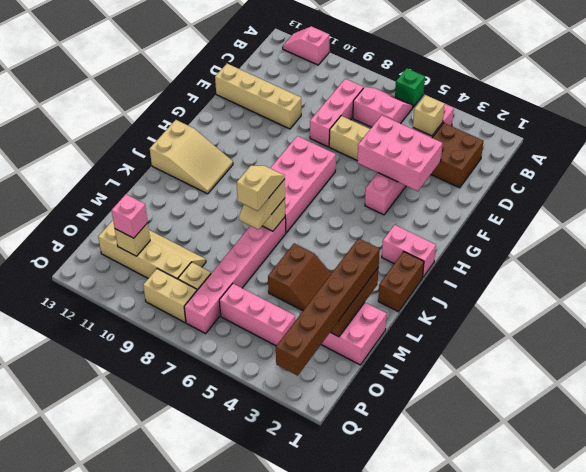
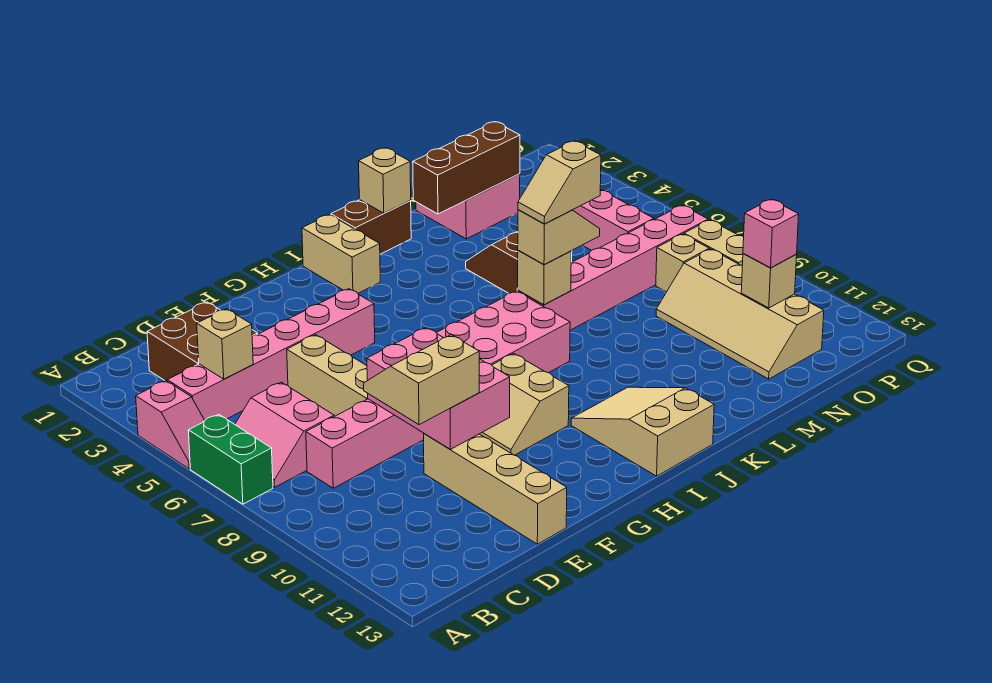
green brick A6 level 1 -> green brick A6:A7 level 1
pink slope A11:A12 level 1 top 11 -> pink slope A4:A5 level 1 top 4
none -> tan slope D9:E10 level 3 top 10
pink brick E3:F5 level 2 -> pink brick E8:F10 level 2
none -> tan slope G9:H10 level 1 top H
pink brick I1:I2 level 1 -> tan brick I1:I2 level 1
none -> tan brick K1 level 2
brown brick L2:Q2 level 3 -> none

